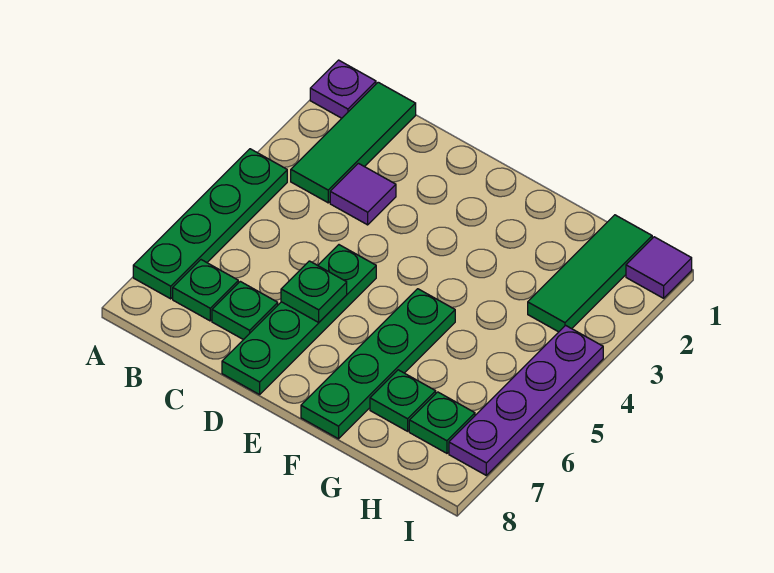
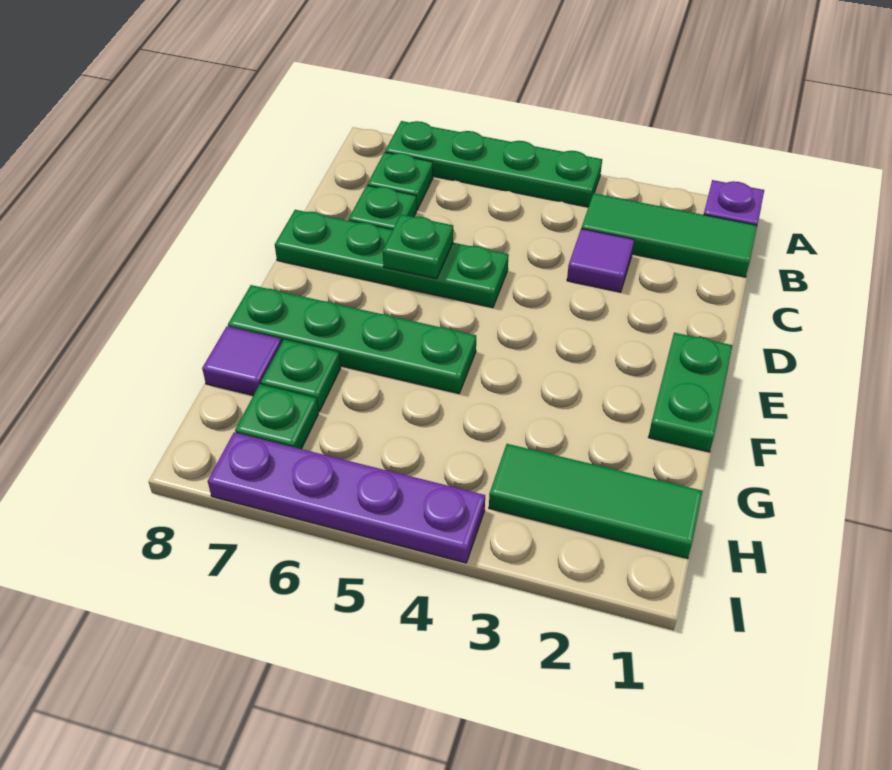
none -> green plate E1:F1 level 1
purple tile I1 level 1 -> purple tile G8 level 1

